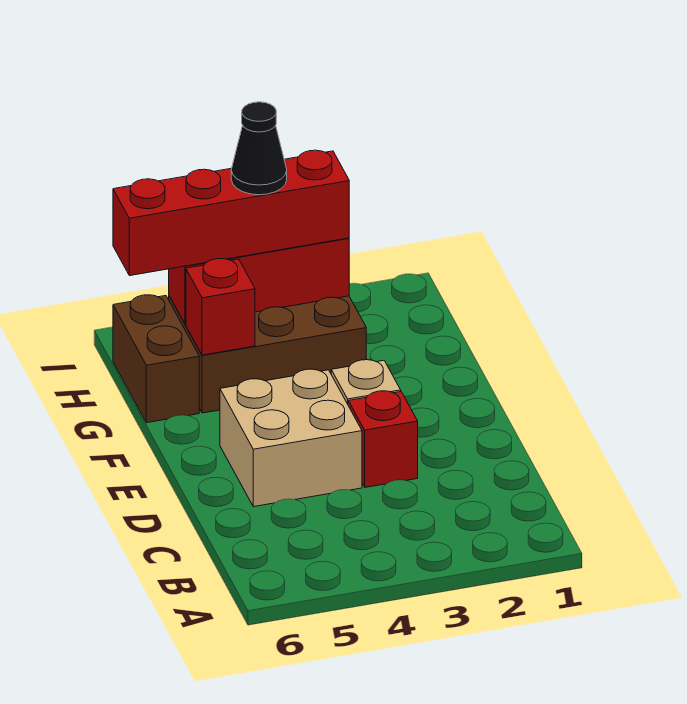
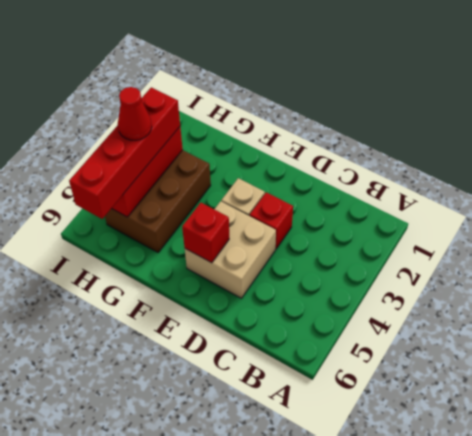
red brick G5 level 2 -> red brick E5 level 2
brown brick G6:H6 level 1 -> none
black cone H4 level 4 -> red cone H4 level 4

